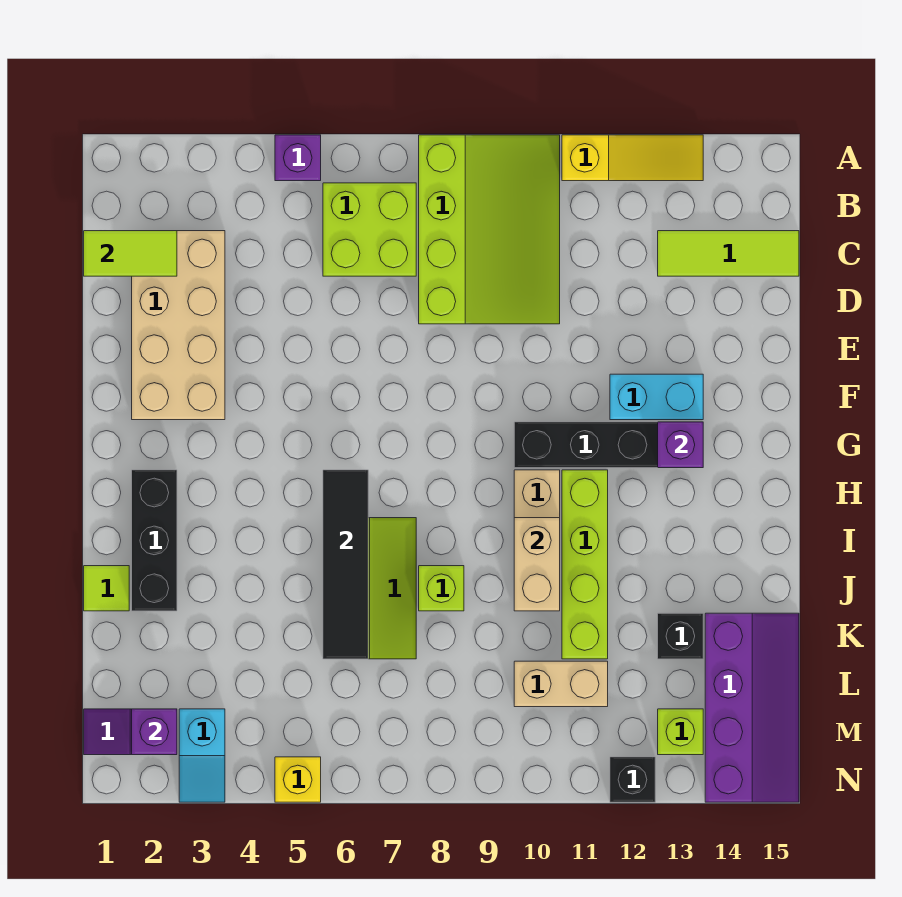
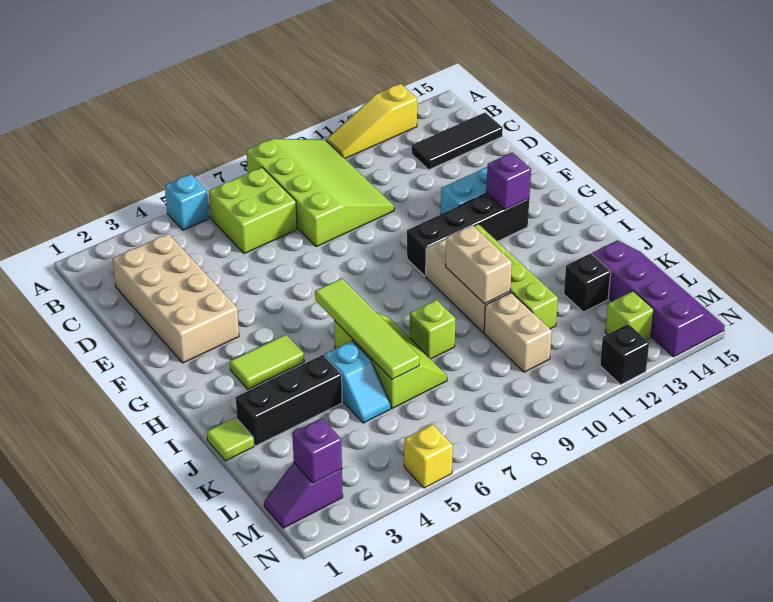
purple brick A5 level 1 -> cyan brick A5 level 1
yellow slope A11:A13 level 1 top 11 -> yellow slope A11:A13 level 1 top 13
lime tile C1:C2 level 2 -> lime tile H3:H4 level 1
lime tile C13:C15 level 1 -> black tile C13:C15 level 1
black brick H2:J2 level 1 -> black brick J2:J4 level 1
black tile H6:K6 level 2 -> lime tile H6:K6 level 2
tan brick L10:L11 level 1 -> tan brick K10:L10 level 1
cyan slope M3:N3 level 1 top M -> cyan slope J5:K5 level 1 top J

